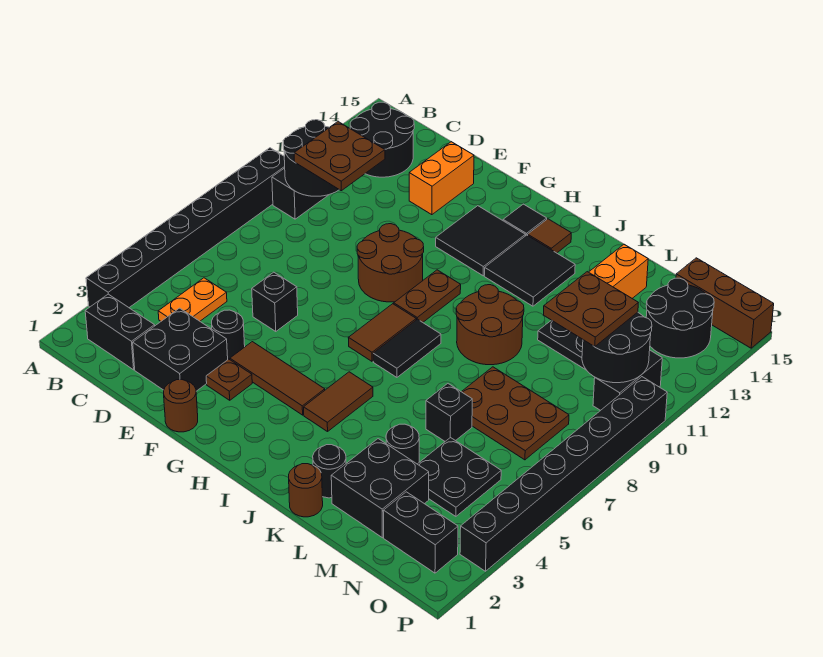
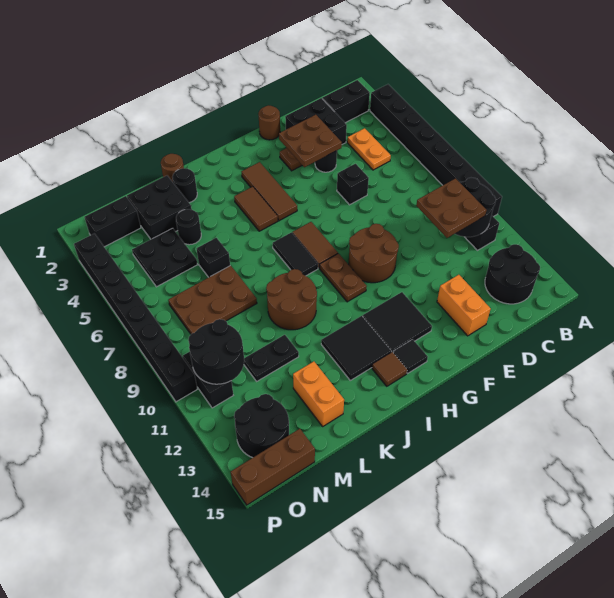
brown tile F4:H4 level 1 -> brown tile H3:H5 level 1
brown plate M10:N11 level 3 -> brown plate E3:F4 level 2

